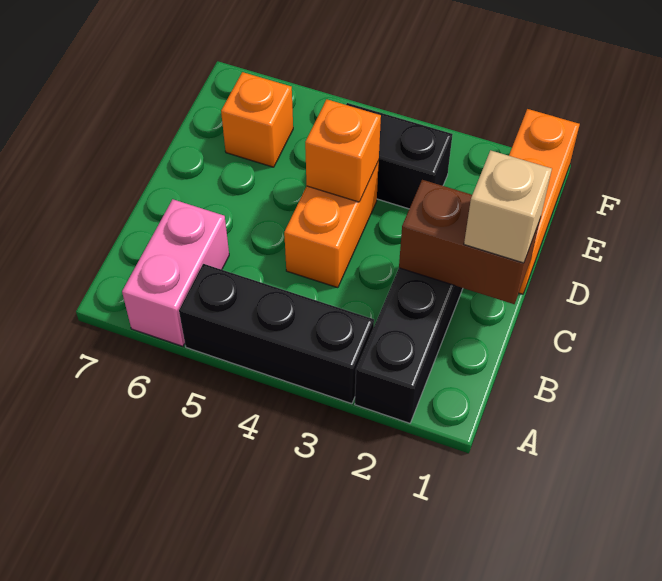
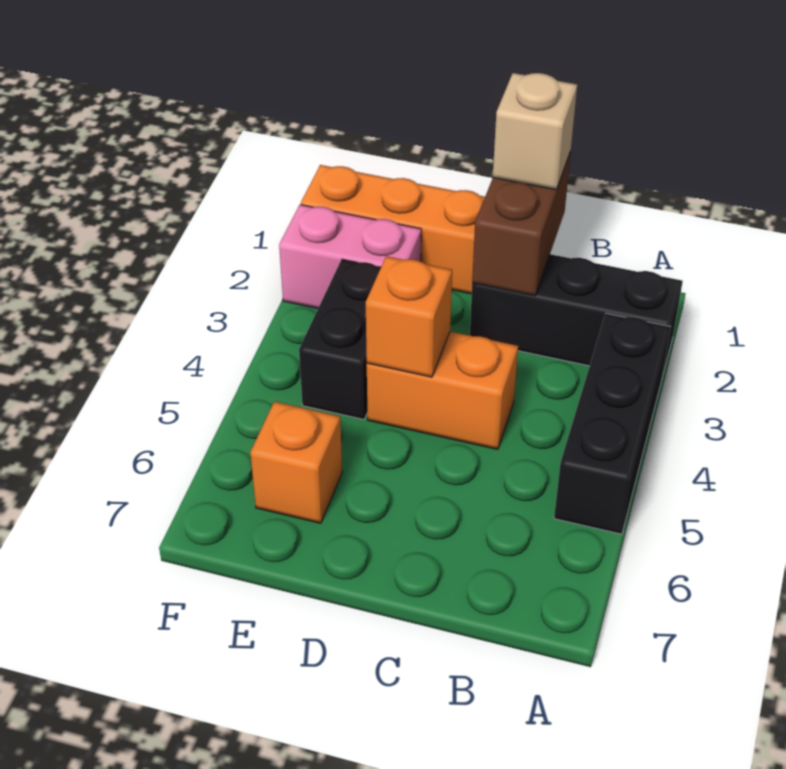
pink brick A6:B6 level 1 -> pink brick E2:F2 level 1

